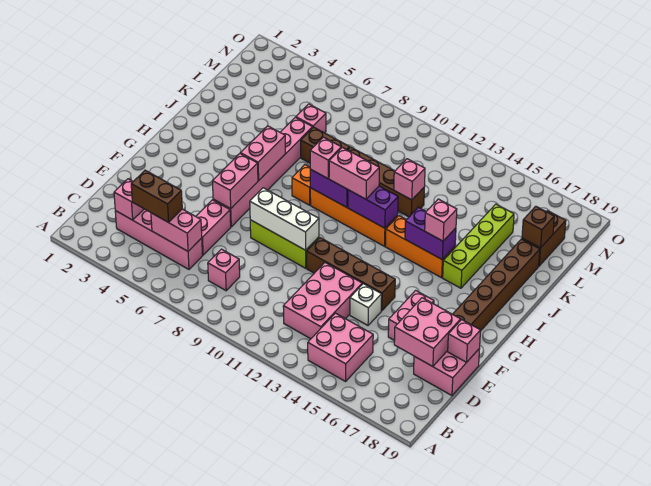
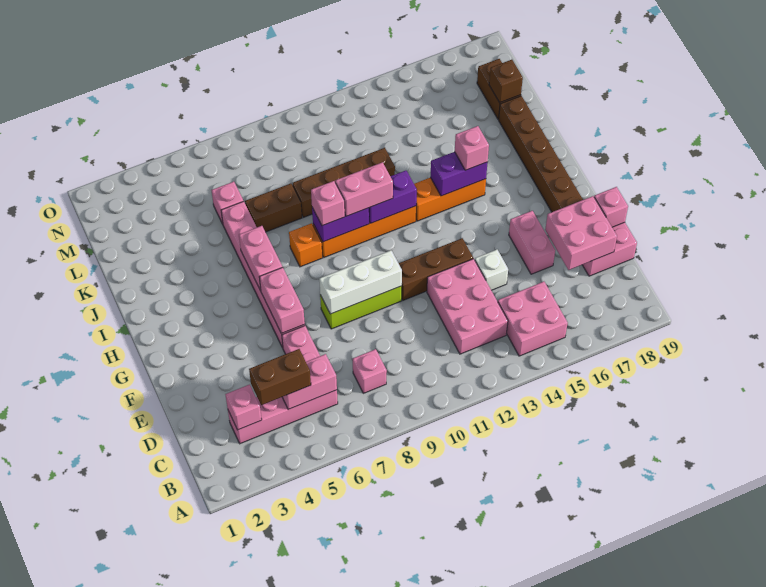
brown brick F11:F14 level 1 -> brown brick F11:F13 level 1
lime brick I16:L16 level 1 -> none
pink brick K12 level 2 -> none

